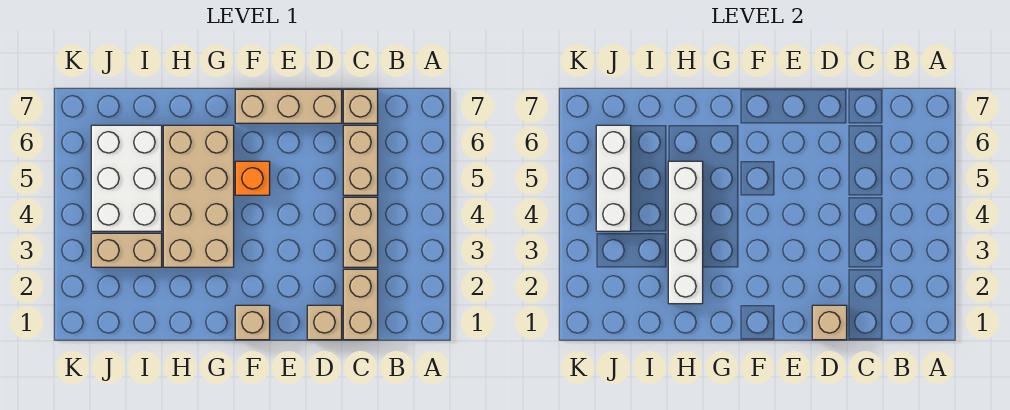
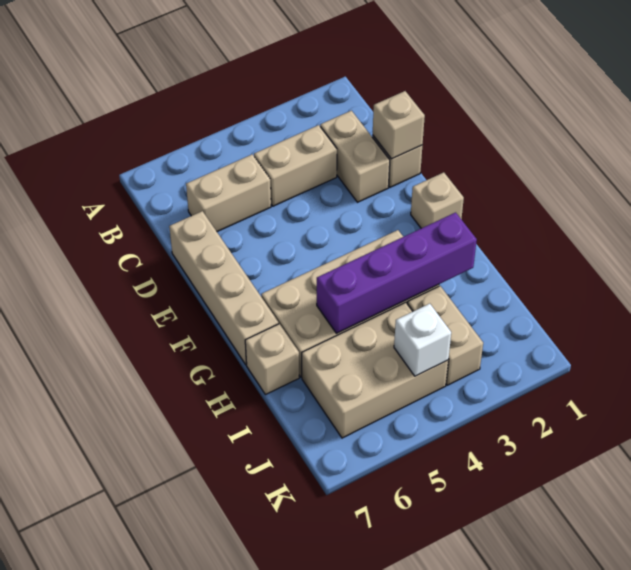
tan brick C1:C2 level 1 -> tan brick C2:D2 level 1
tan brick C7 level 1 -> tan brick H7 level 1
tan brick D7:F7 level 1 -> tan brick D7:G7 level 1
orange brick F5 level 1 -> none
white brick H2:H5 level 2 -> purple brick H2:H5 level 2
white brick I4:J6 level 1 -> tan brick I4:J6 level 1
white brick J4:J6 level 2 -> white brick J4 level 2

